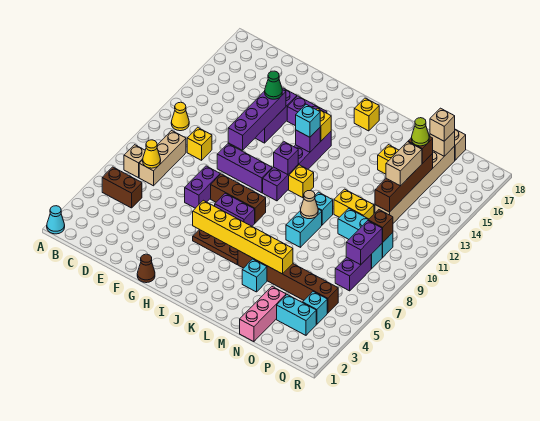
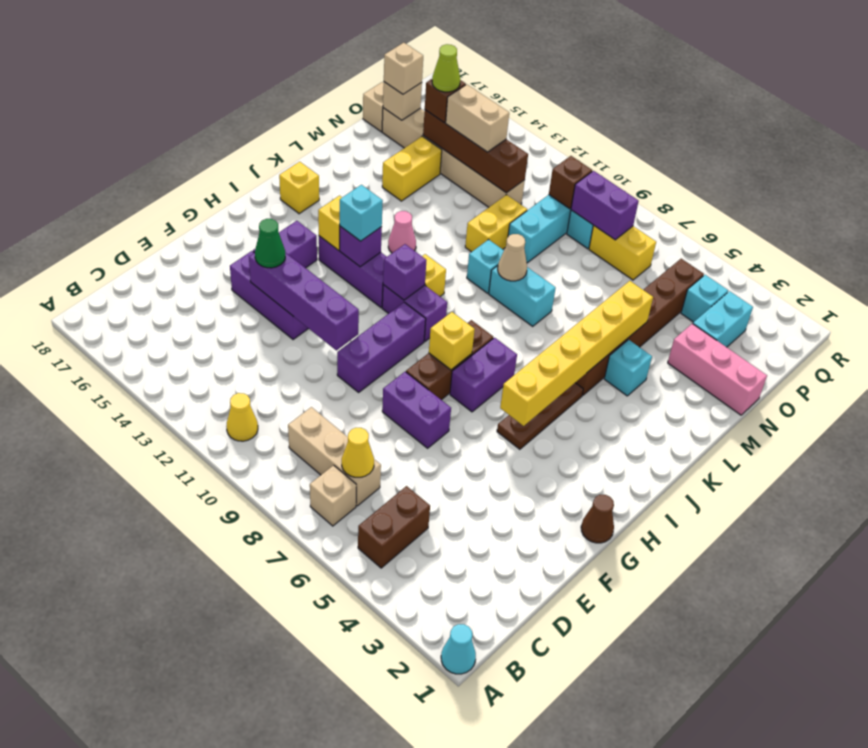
yellow brick D10 level 1 -> yellow brick H8 level 2
none -> pink cone K13 level 1
purple brick P7:P8 level 1 -> yellow brick P7:P8 level 1

